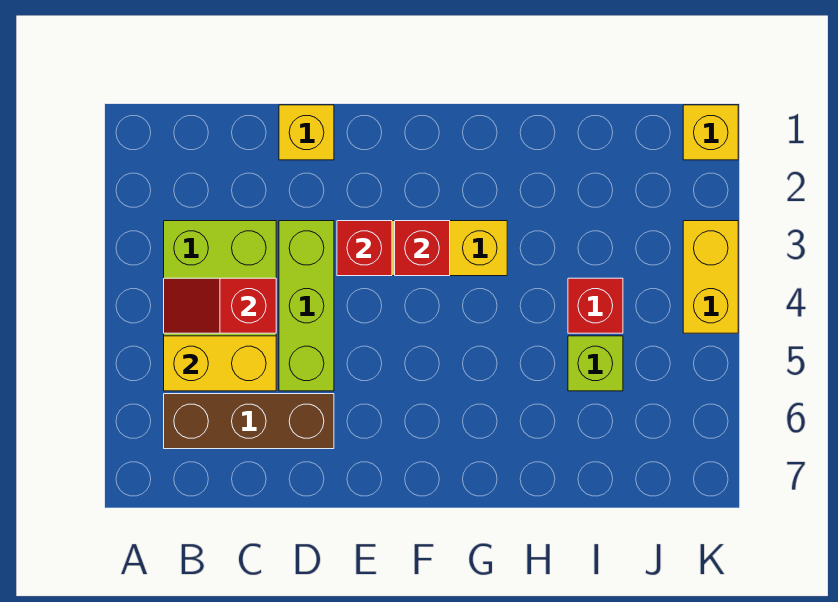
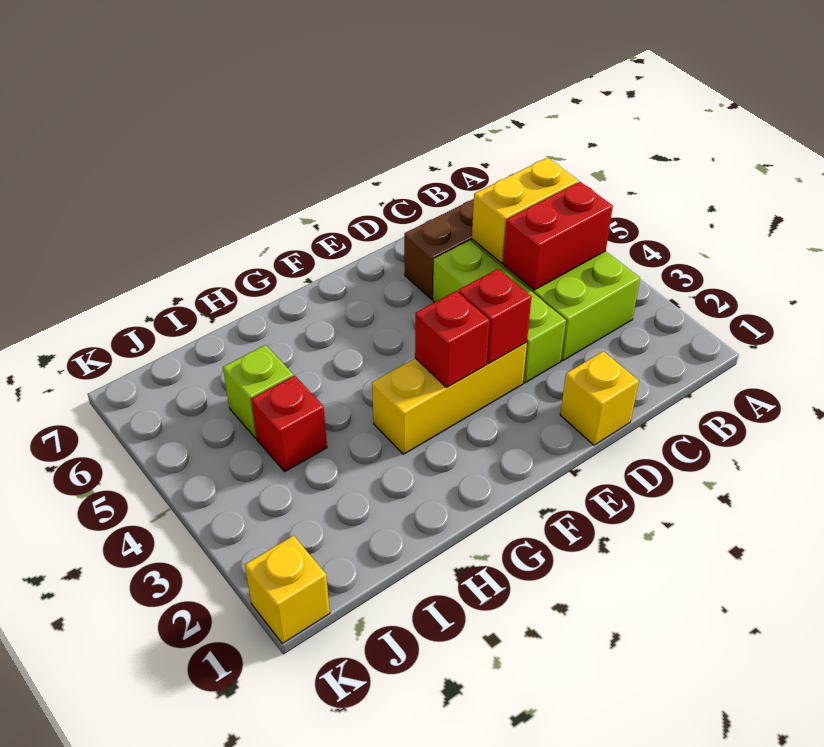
red slope B4:C4 level 2 top C -> red brick B4:C4 level 2
yellow brick K3:K4 level 1 -> none

